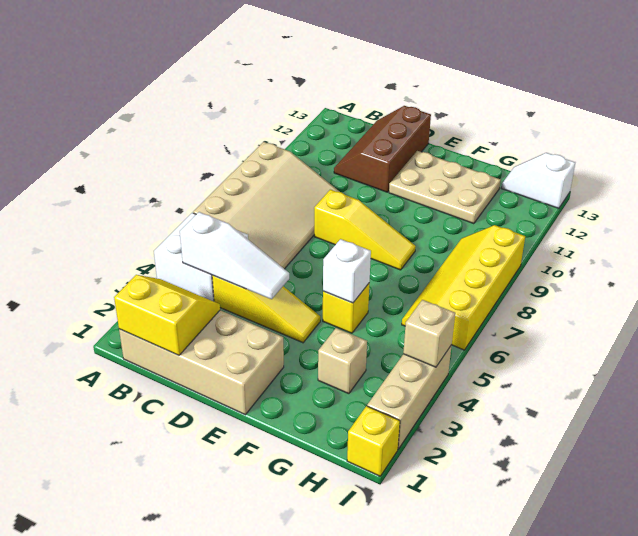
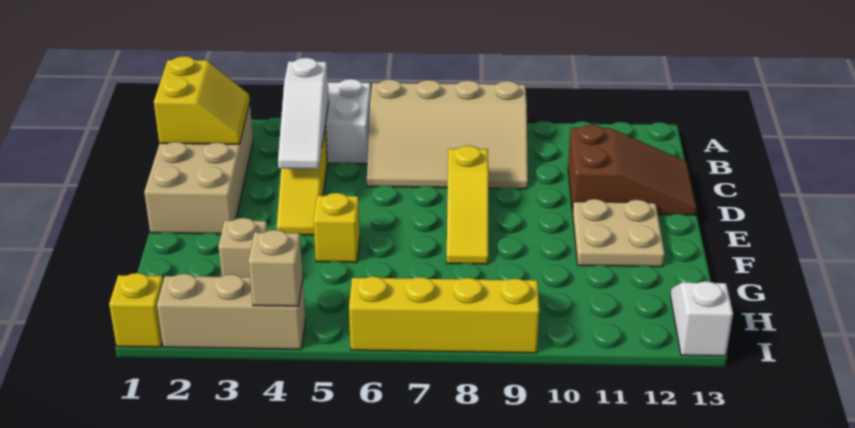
brown slope C11:D13 level 1 top D -> brown slope C11:D13 level 1 top 11
tan plate E11:G12 level 1 -> tan plate E11:F12 level 1
white brick F5 level 2 -> none

